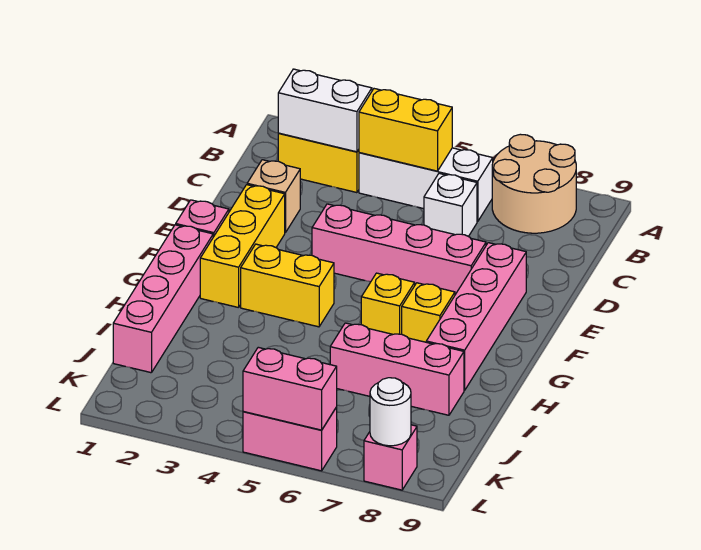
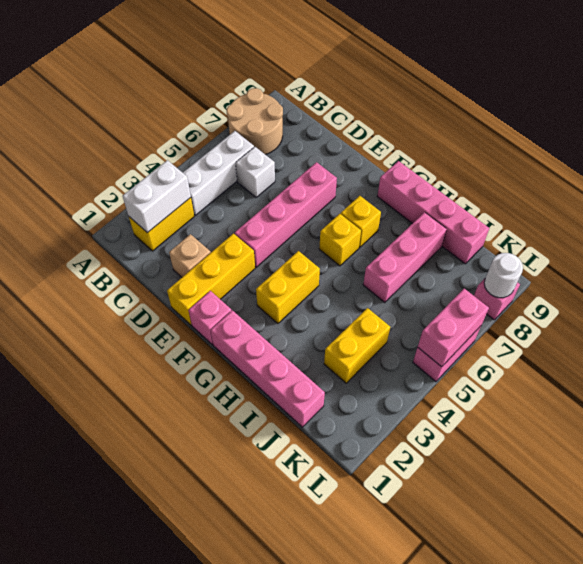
yellow brick B4:B5 level 2 -> yellow brick J3:J4 level 1
yellow brick E2:G2 level 1 -> yellow brick E1:E3 level 1
pink brick E8:H8 level 1 -> pink brick G9:J9 level 1

